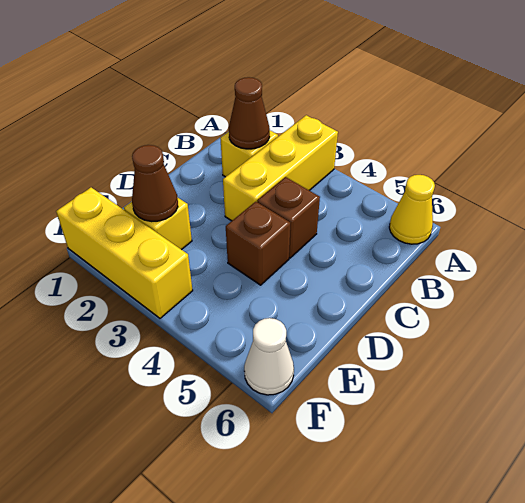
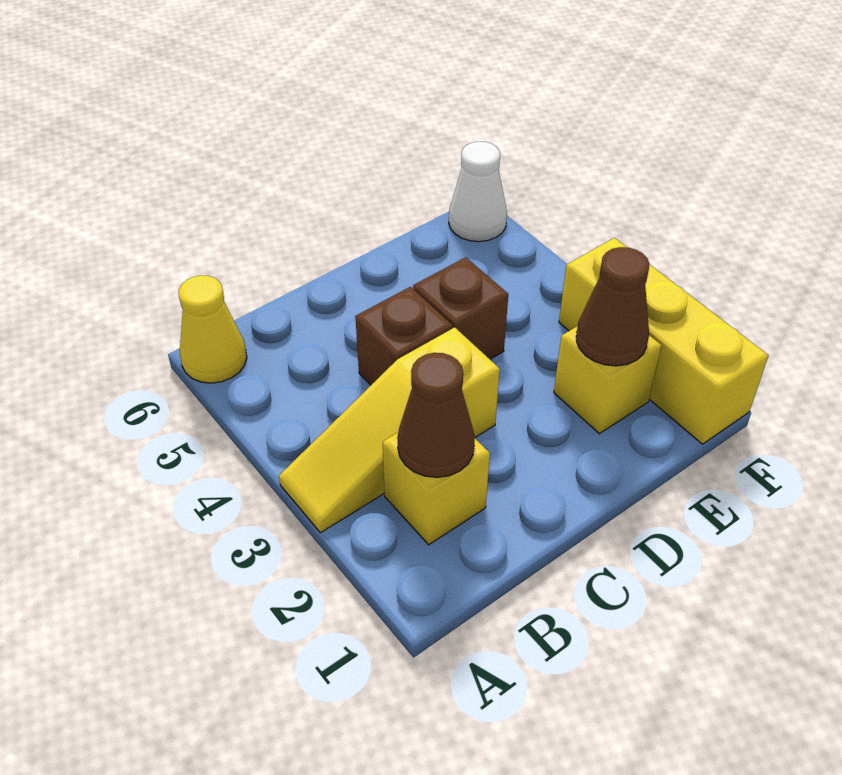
yellow brick A3:C3 level 1 -> yellow slope A3:C3 level 1 top C

